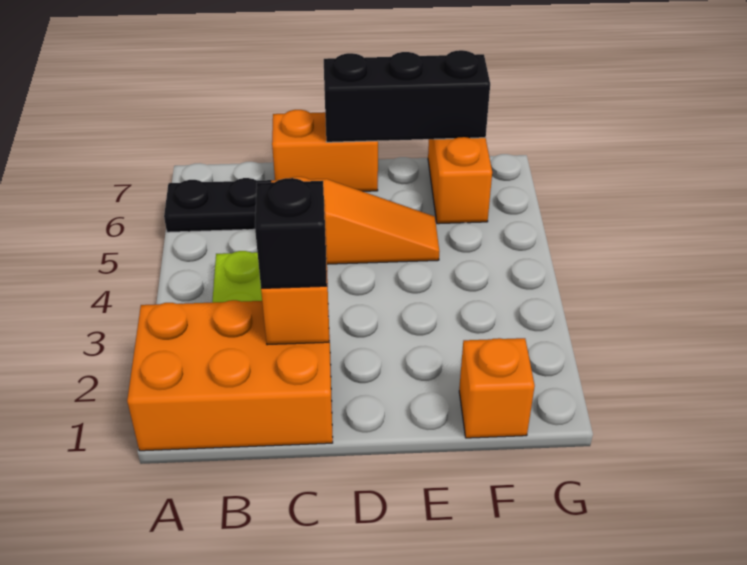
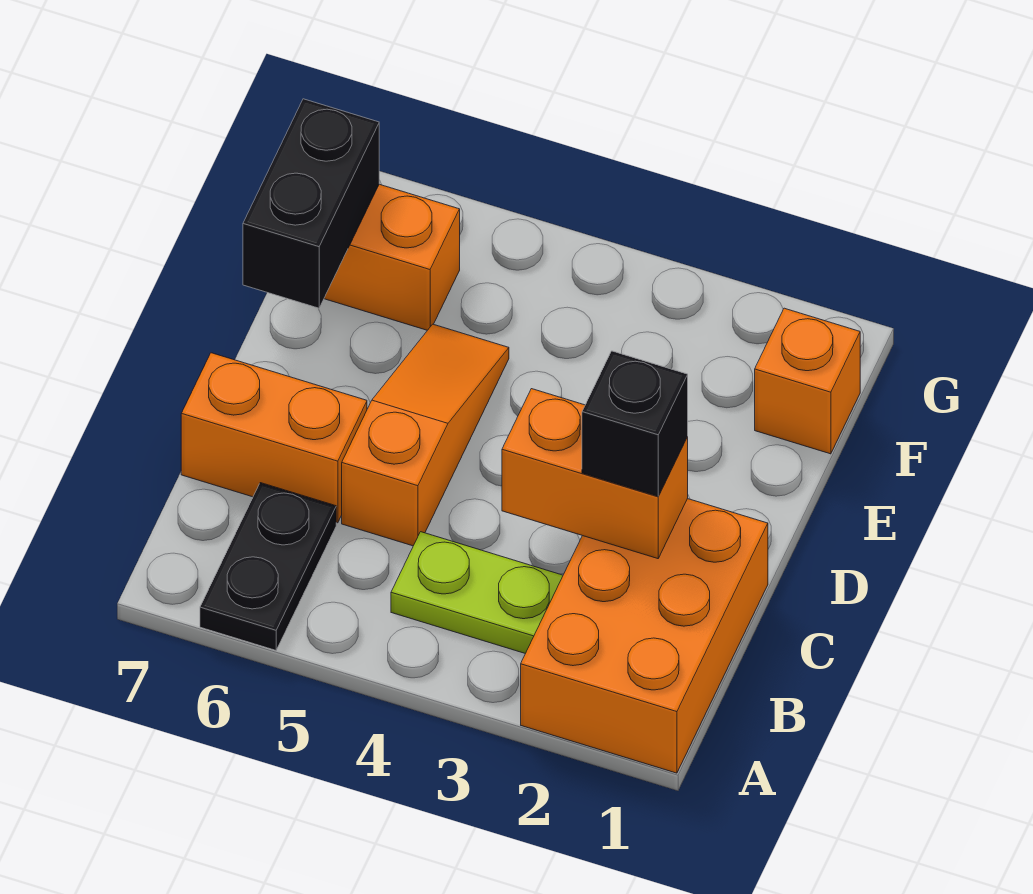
orange brick C7:D7 level 1 -> orange brick C6:C7 level 1
black brick D7:F7 level 2 -> black brick E7:F7 level 2

